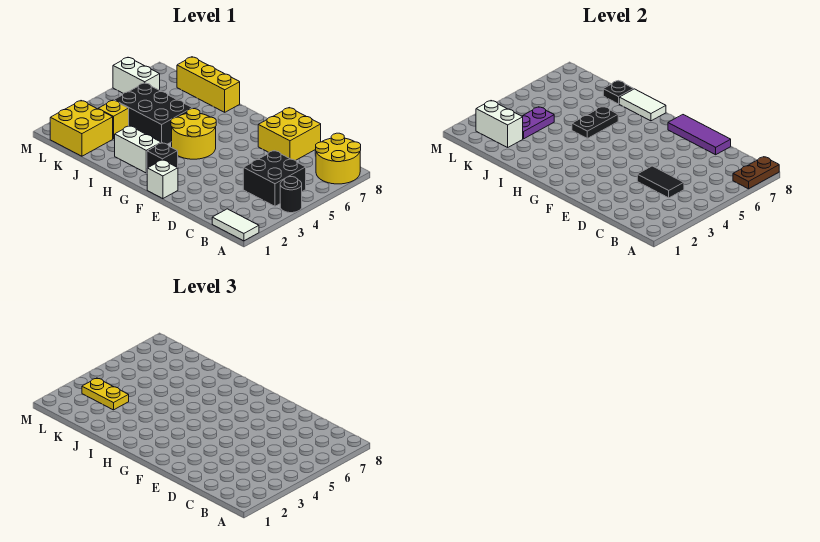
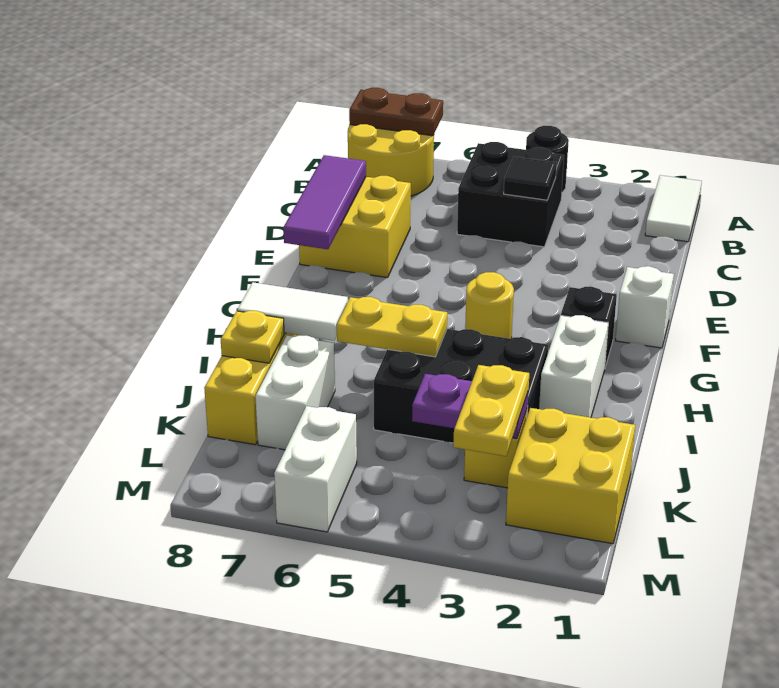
black tile C4:D4 level 2 -> black tile C4 level 2
yellow round brick G4:H5 level 1 -> yellow round brick G4 level 1
white tile H8:I8 level 2 -> white tile I7:I8 level 2
black brick I4:K5 level 1 -> black brick I3:J5 level 1
black plate I5:I6 level 2 -> yellow plate I5:I6 level 2
black plate J8 level 2 -> yellow plate J8 level 2
white brick K2:L2 level 2 -> white brick J7:K7 level 1

